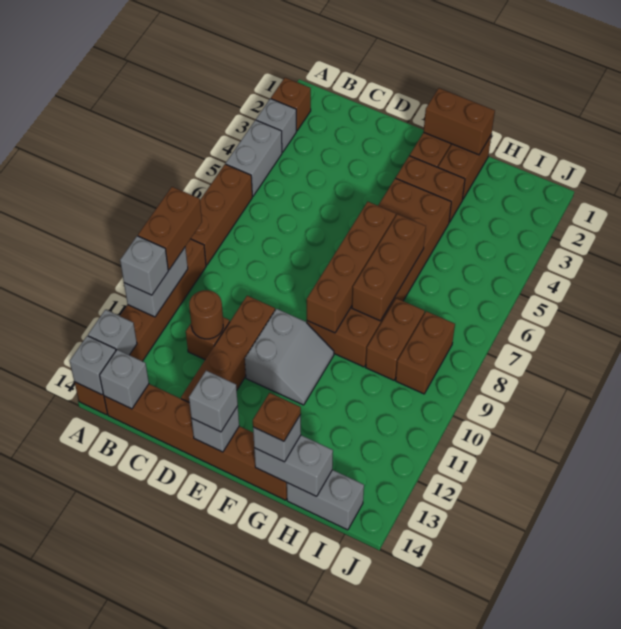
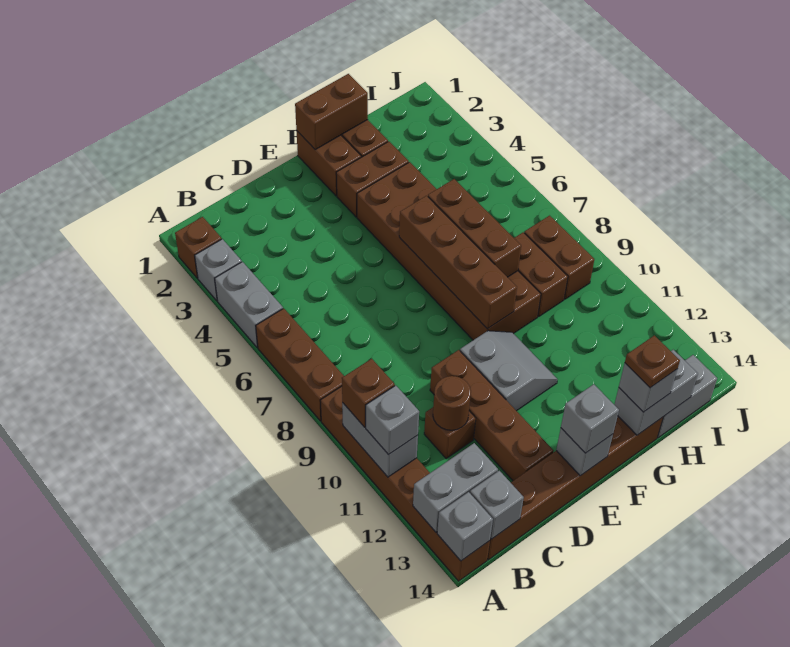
brown brick A9:A10 level 3 -> brown brick A10 level 3
grey brick A13 level 2 -> grey brick A13:B13 level 2

